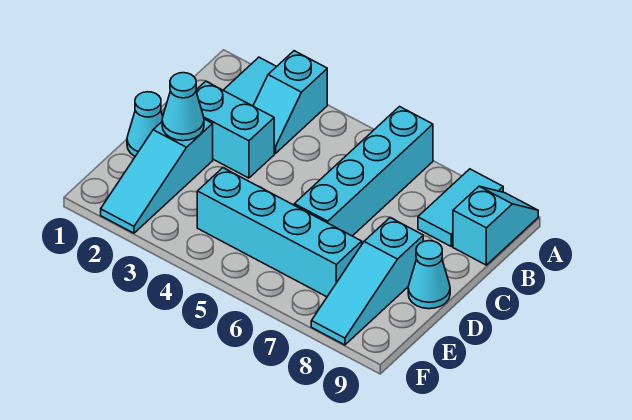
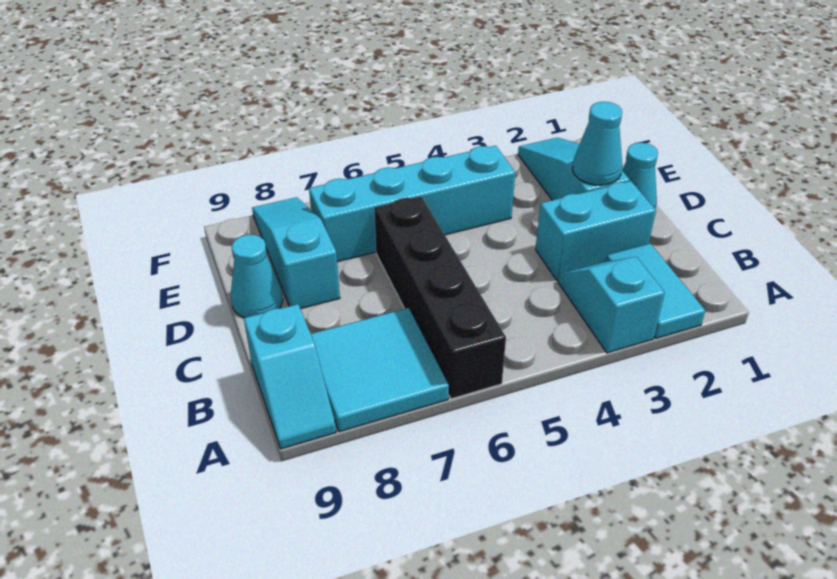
cyan brick A6:D6 level 1 -> black brick A6:D6 level 1
cyan tile A8:B8 level 1 -> cyan tile A7:B8 level 1

